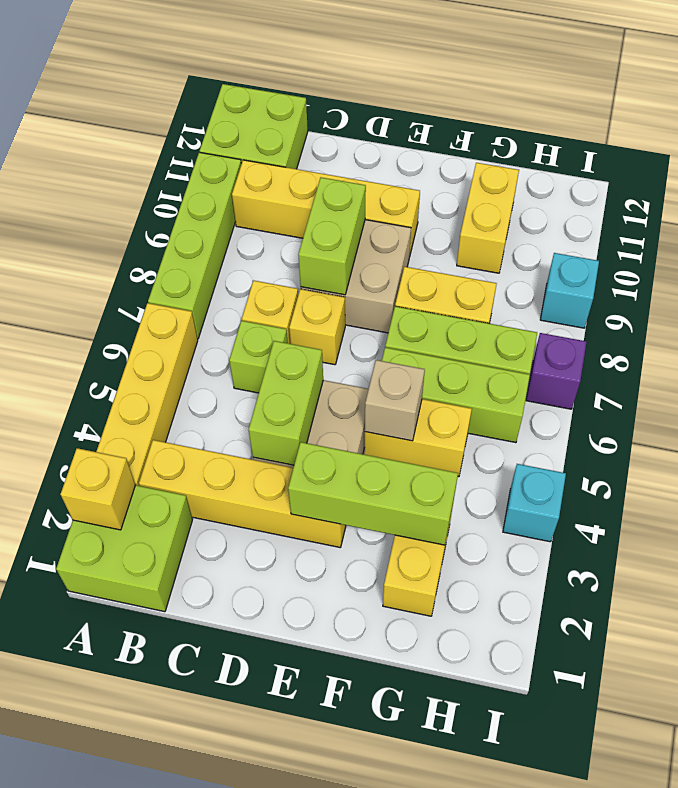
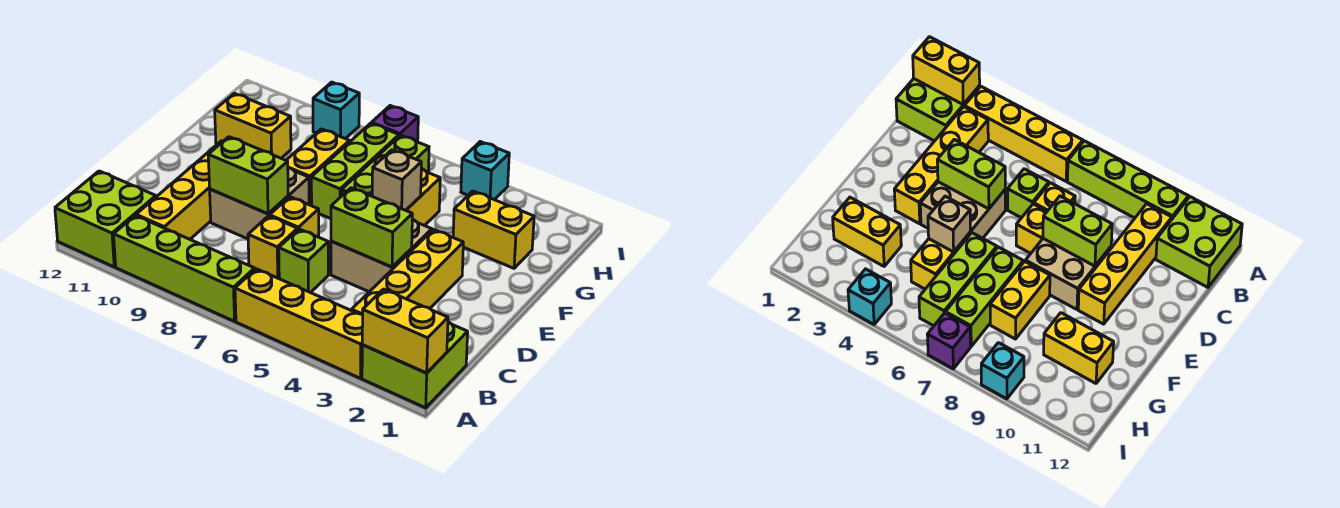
yellow brick A2 level 2 -> yellow brick A1:A2 level 2
lime brick E3:G3 level 2 -> none

